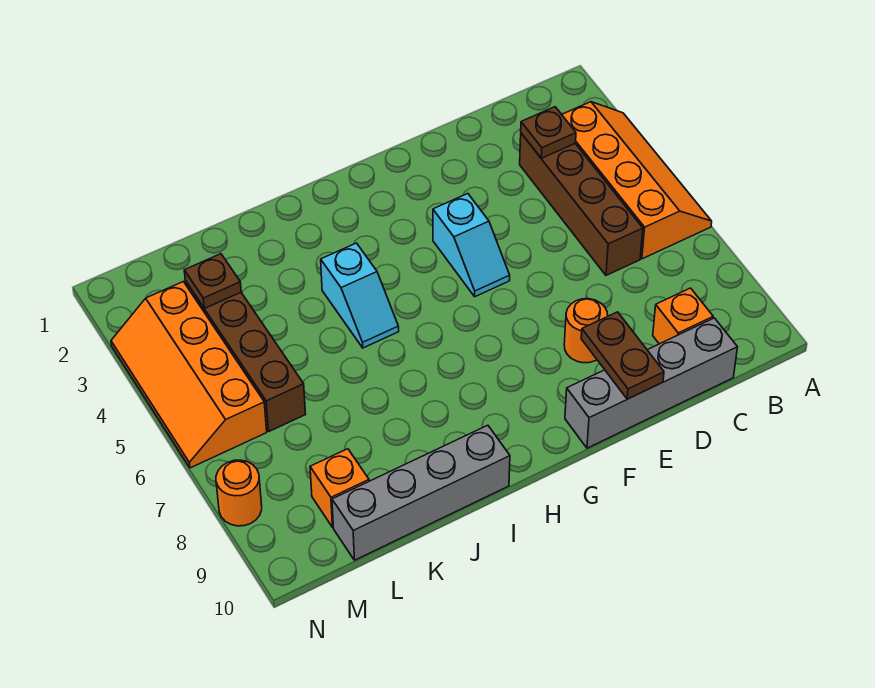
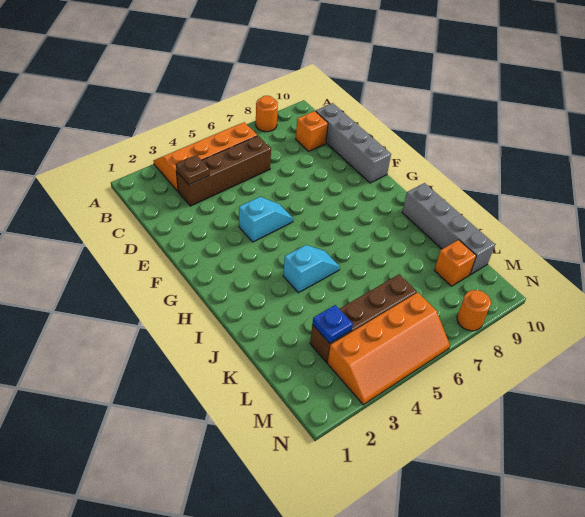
orange round brick E8 level 1 -> orange round brick A8 level 1
brown plate E9:E10 level 2 -> none
brown plate L3 level 2 -> blue plate L3 level 2

